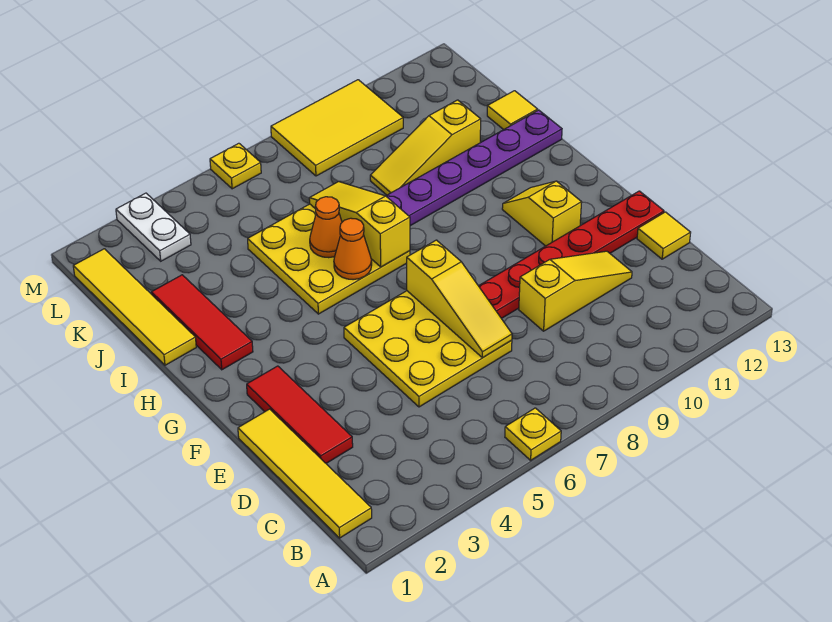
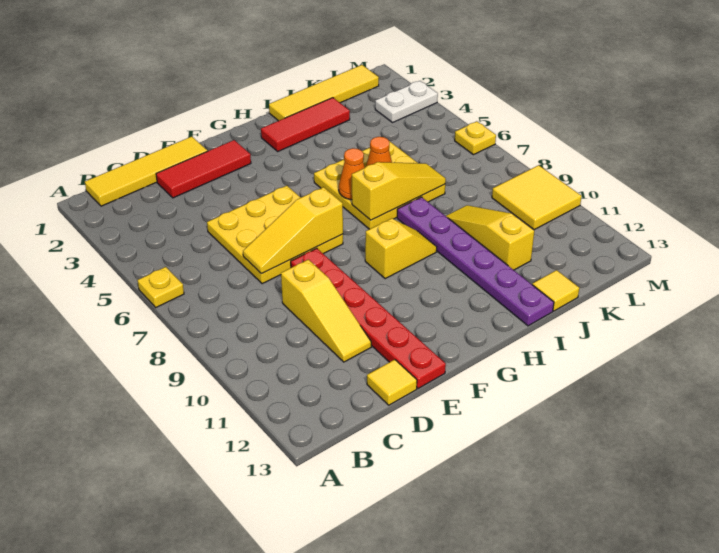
yellow slope F11:G11 level 1 top F -> yellow slope G9:H9 level 1 top G
yellow tile L8:M10 level 1 -> yellow tile L9:M10 level 1

